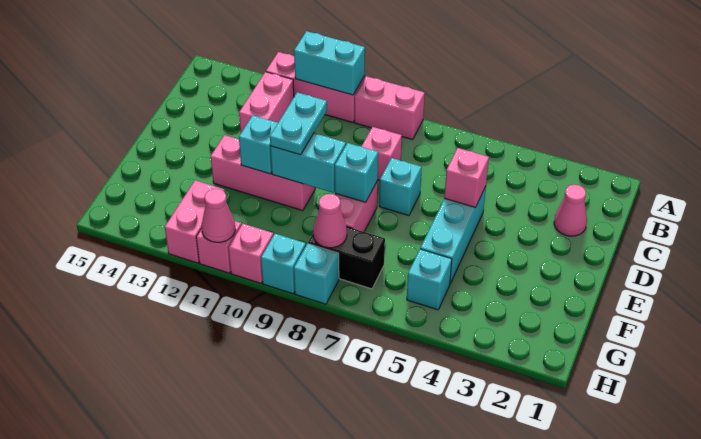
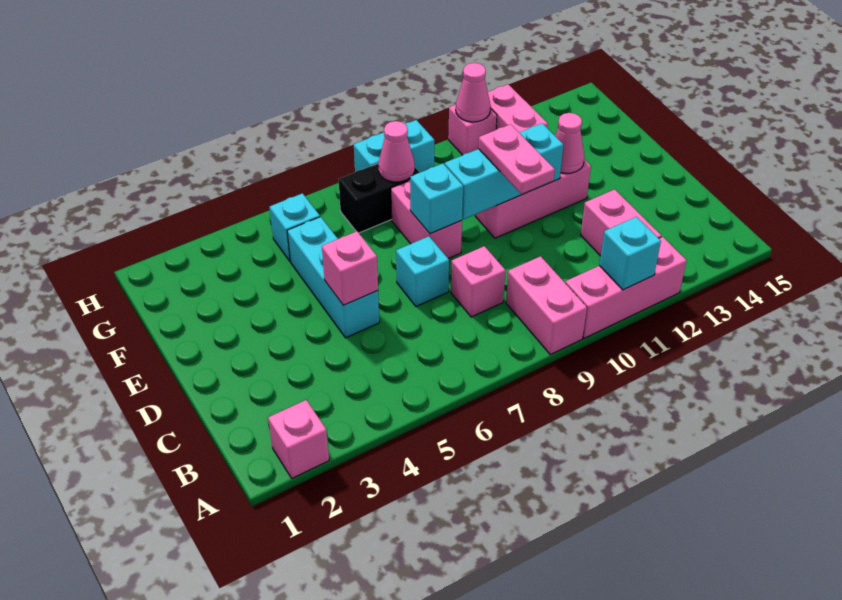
pink brick A8:A9 level 1 -> pink brick A9:B9 level 1
cyan brick A10:A11 level 2 -> cyan brick A11 level 2
pink cone C2 level 1 -> pink cone E12 level 2
cyan plate D10:E10 level 3 -> pink plate D10:E10 level 3
pink brick H10 level 1 -> pink brick A2 level 1

